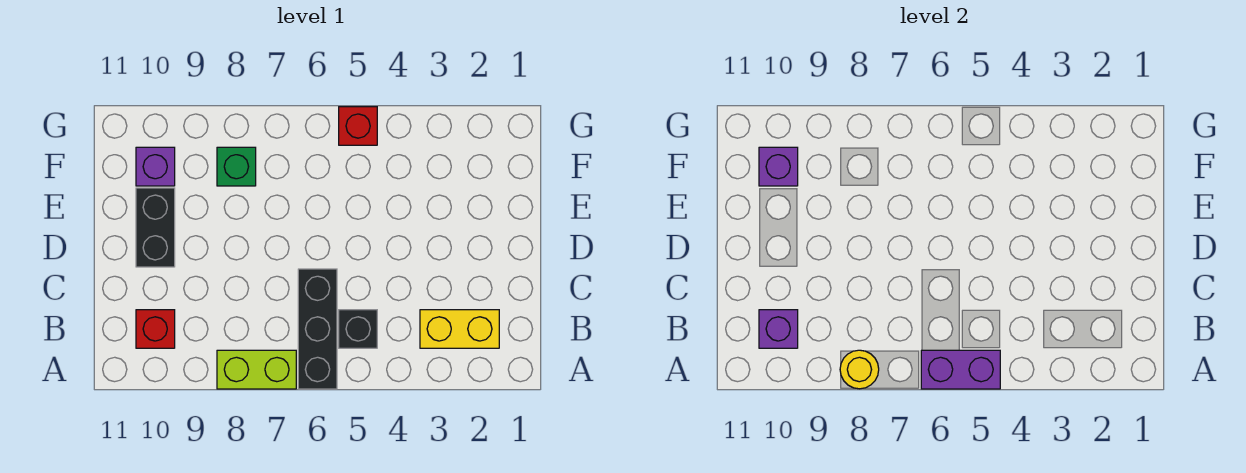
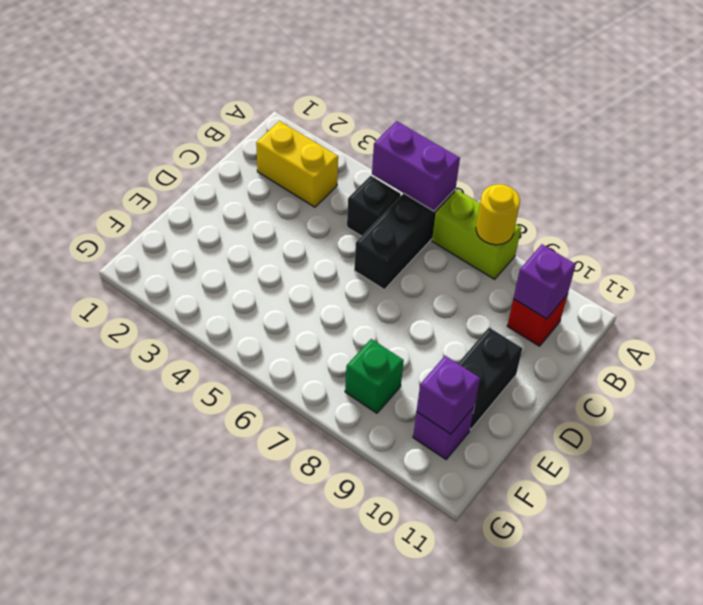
red brick G5 level 1 -> none

